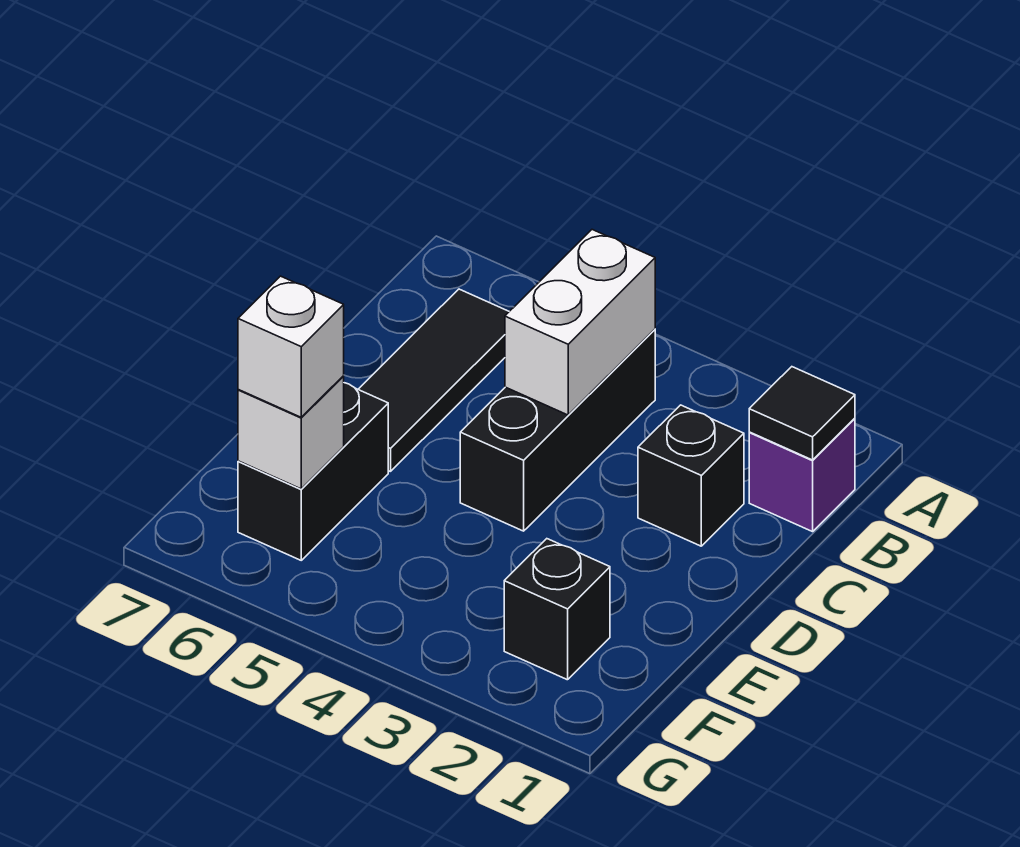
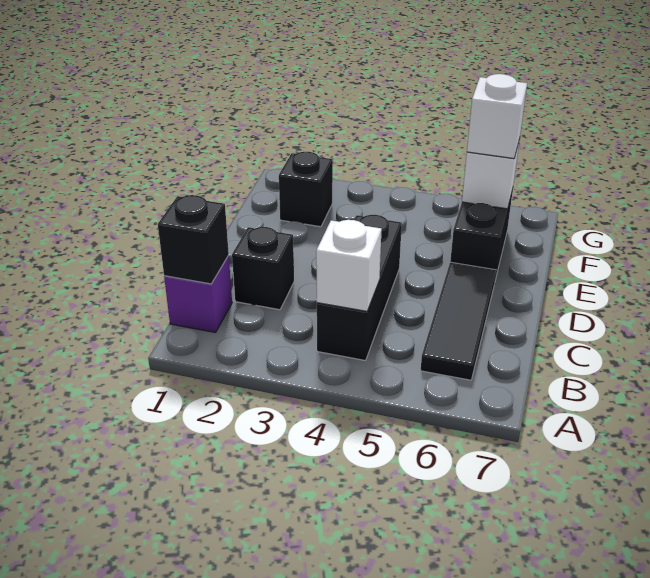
black tile B1 level 2 -> black brick B1 level 2
white brick B4:C4 level 2 -> white brick B4 level 2

